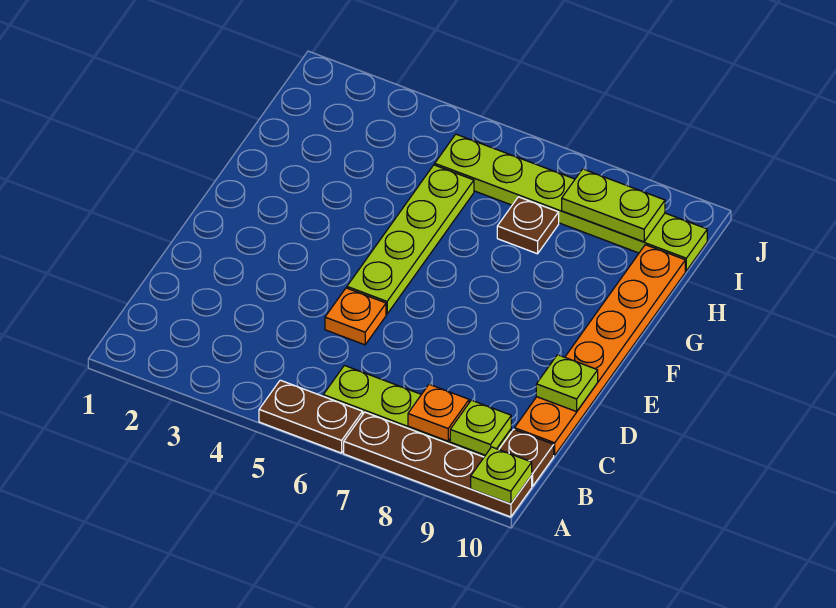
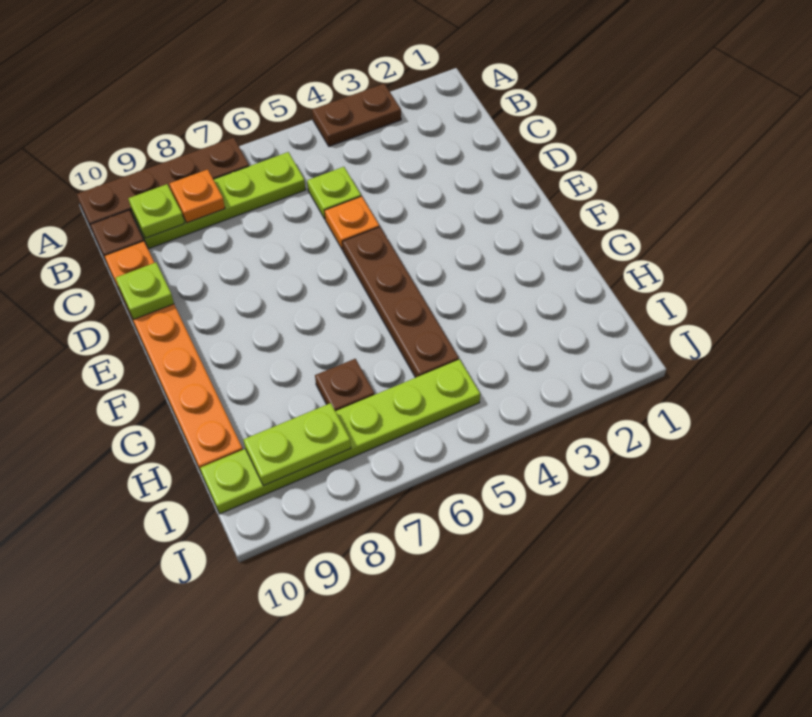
brown plate A5:A6 level 1 -> brown plate A3:A4 level 1
lime plate A10 level 2 -> lime plate C5 level 1
lime plate E5:H5 level 1 -> brown plate E5:H5 level 1

